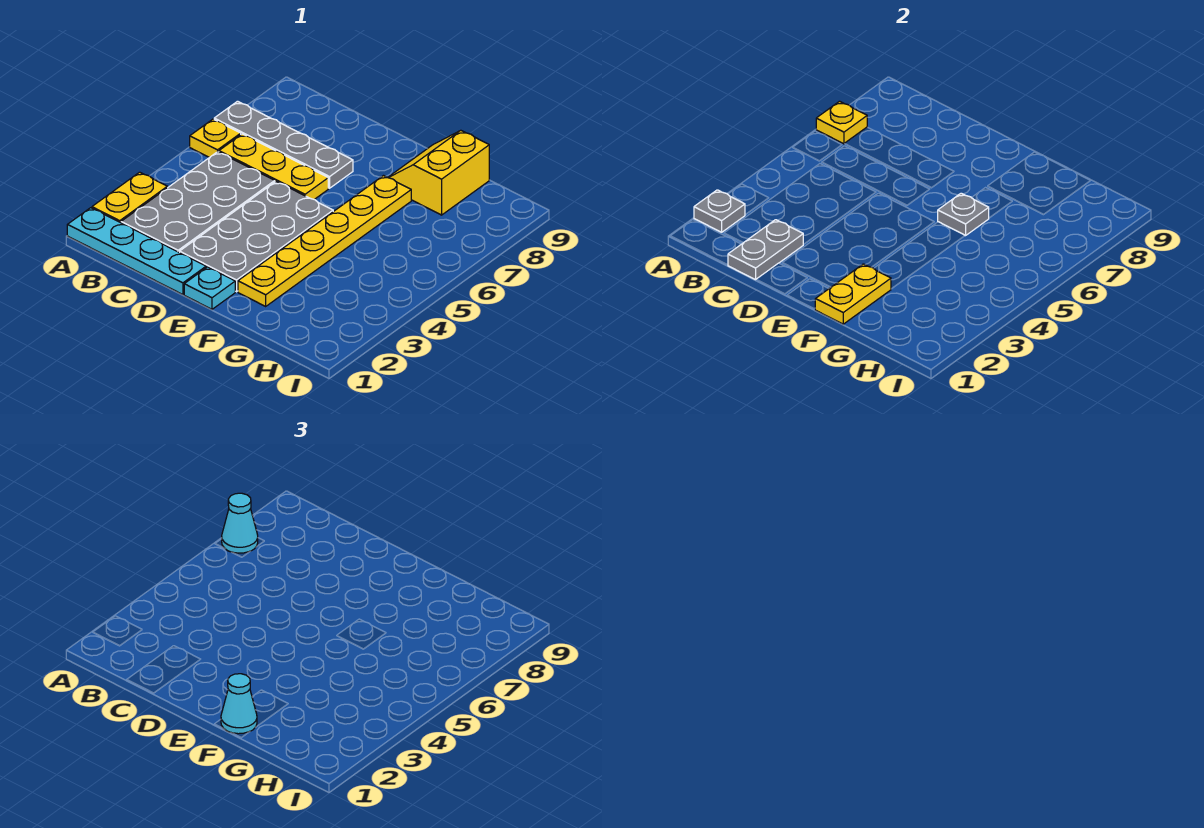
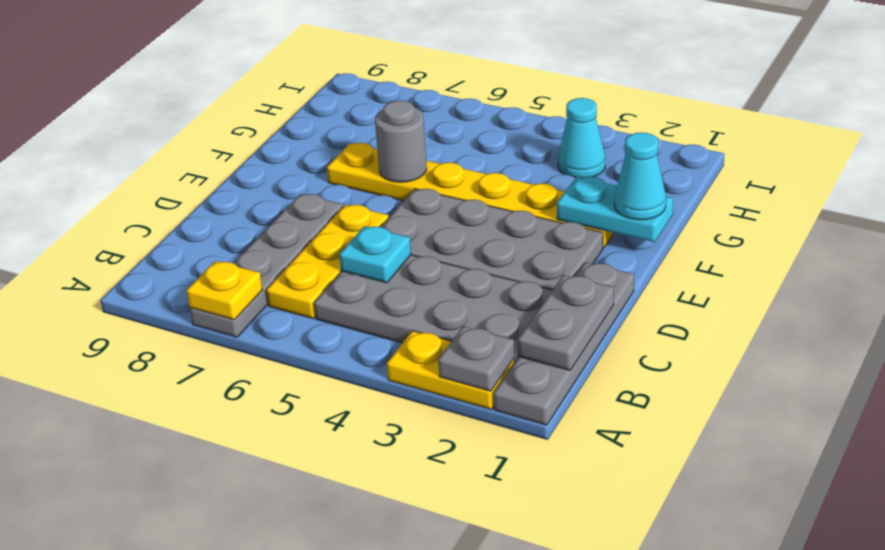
cyan plate A1:D1 level 1 -> grey plate A1:D1 level 1
yellow plate A6 level 1 -> none
cyan cone A7 level 3 -> cyan cone H3 level 1
grey plate C1:C2 level 2 -> grey plate B1:C1 level 2
cyan plate E1 level 1 -> cyan plate C5 level 2
yellow plate F1:F2 level 2 -> cyan plate F1:F2 level 2
grey plate F6 level 2 -> grey round brick F6 level 2
yellow slope F8:G9 level 1 top G -> none

